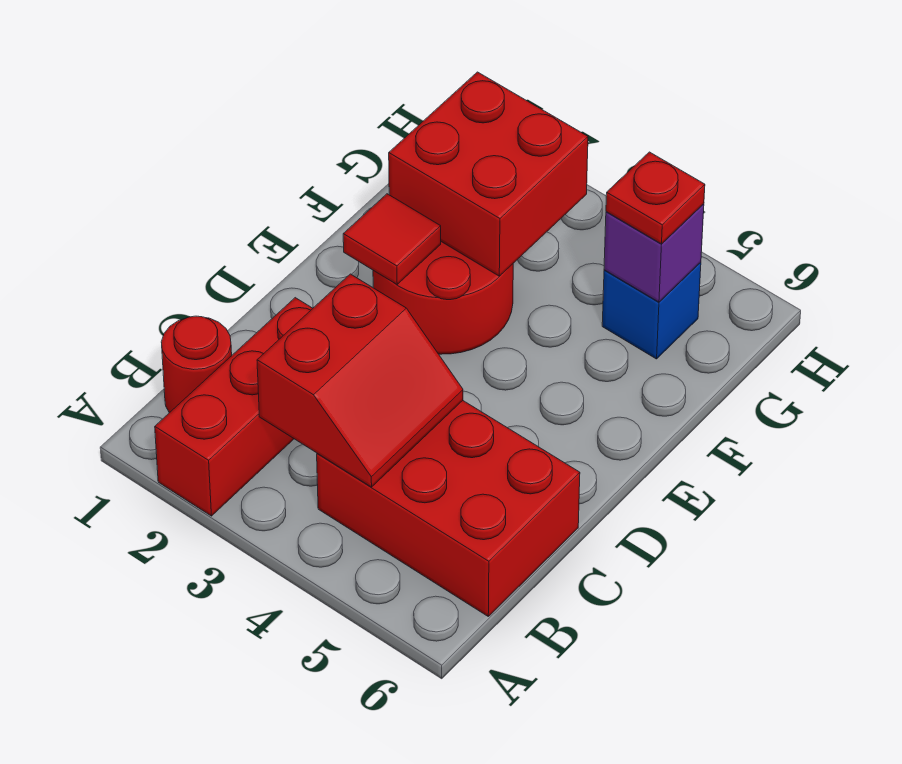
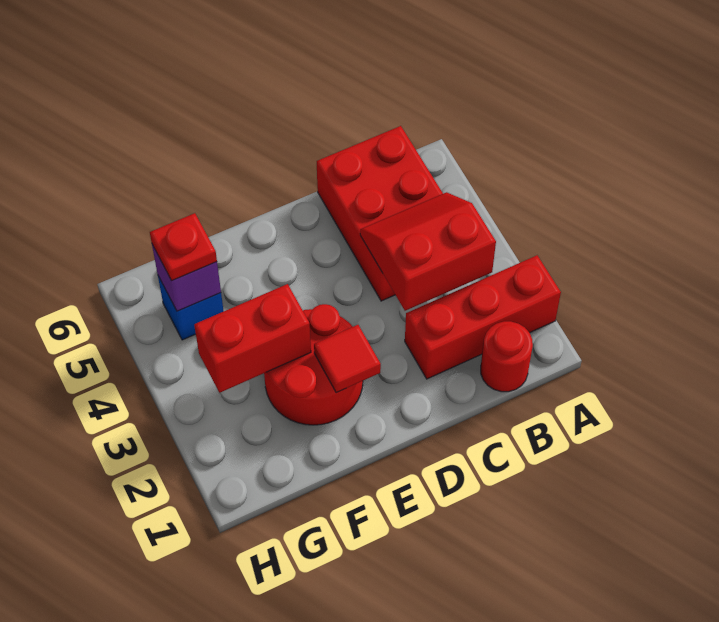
red brick F2:G3 level 2 -> red brick F3:G3 level 2

